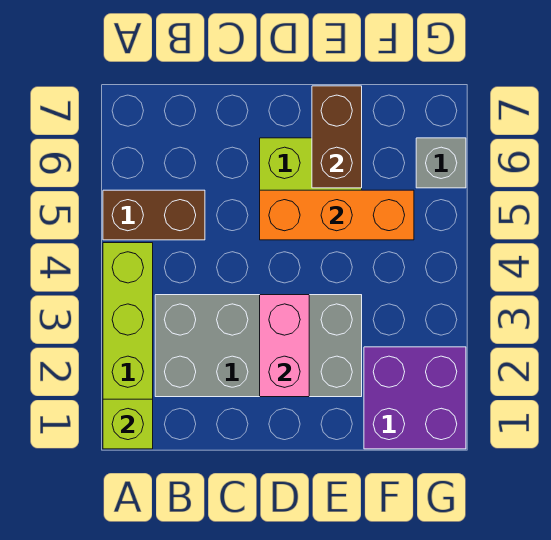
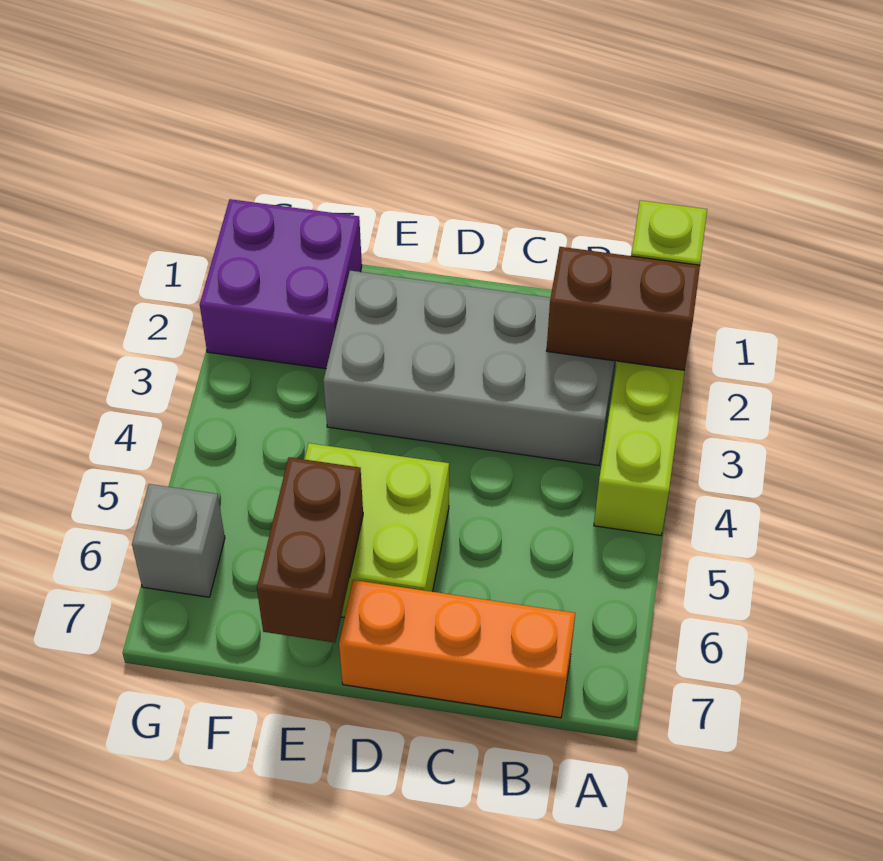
brown brick A5:B5 level 1 -> brown brick A2:B2 level 2
pink brick D2:D3 level 2 -> none
orange brick D5:F5 level 2 -> orange brick B7:D7 level 1

